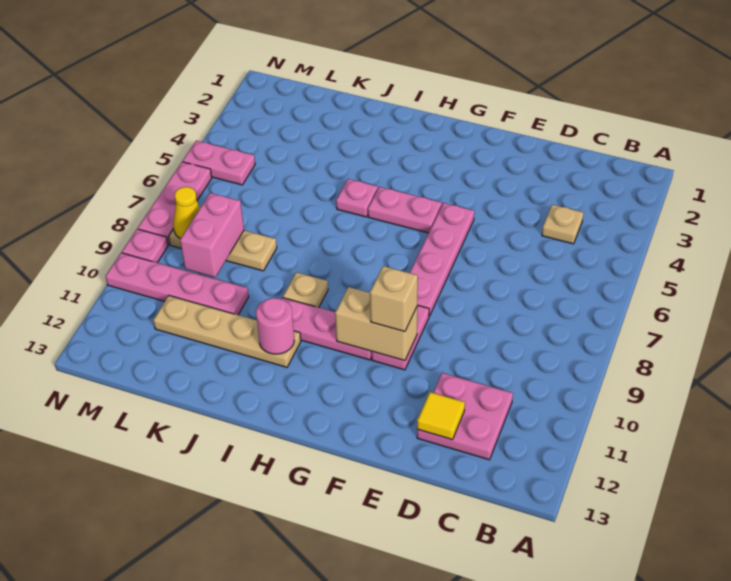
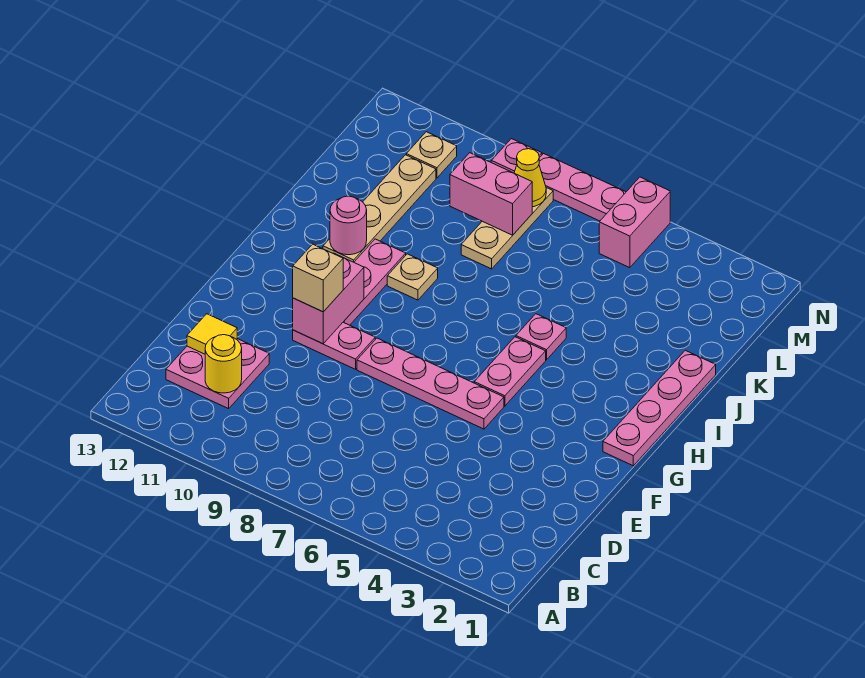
tan plate C4 level 1 -> tan plate M11 level 1
none -> yellow round brick C11 level 2
tan brick F10:G10 level 2 -> pink brick F10:G10 level 2
pink plate K10:N10 level 1 -> pink plate G1:J1 level 1
pink plate M5:N5 level 1 -> pink brick M5:N5 level 1

